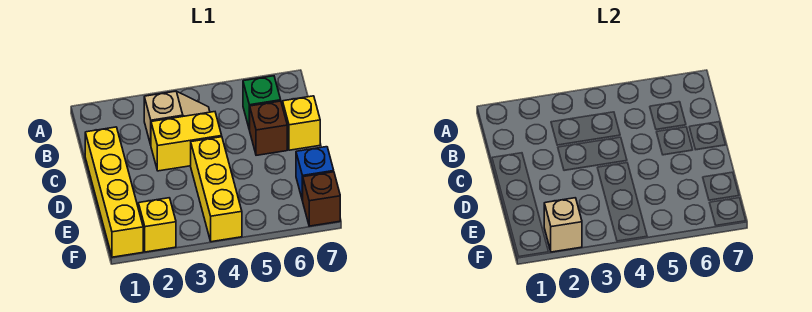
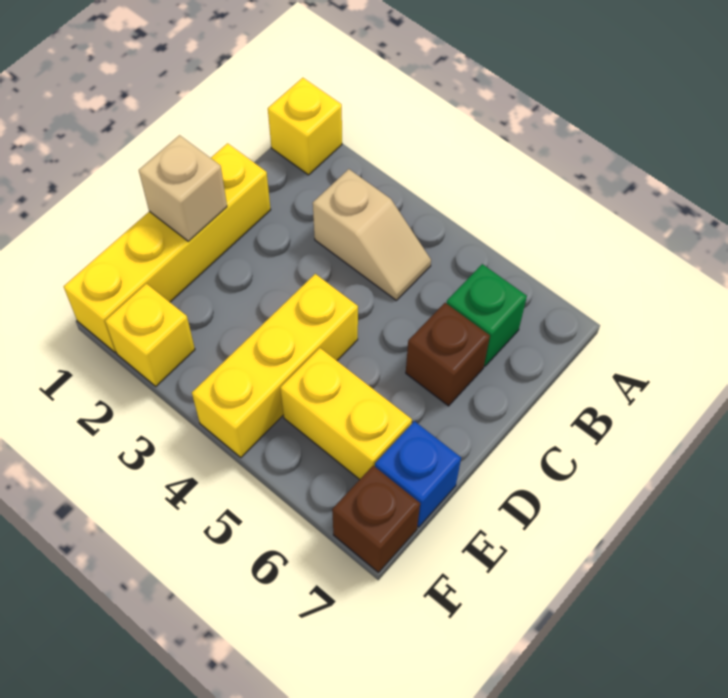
yellow brick C3:C4 level 1 -> yellow brick E5:E6 level 1
yellow brick C7 level 1 -> yellow brick A1 level 1
tan brick F2 level 2 -> tan brick D1 level 2

